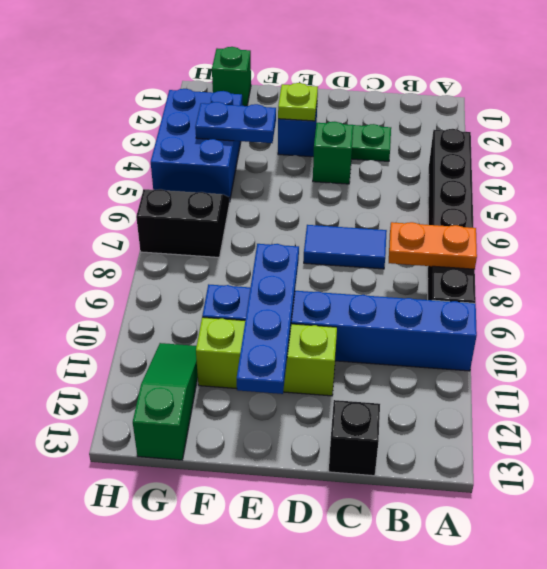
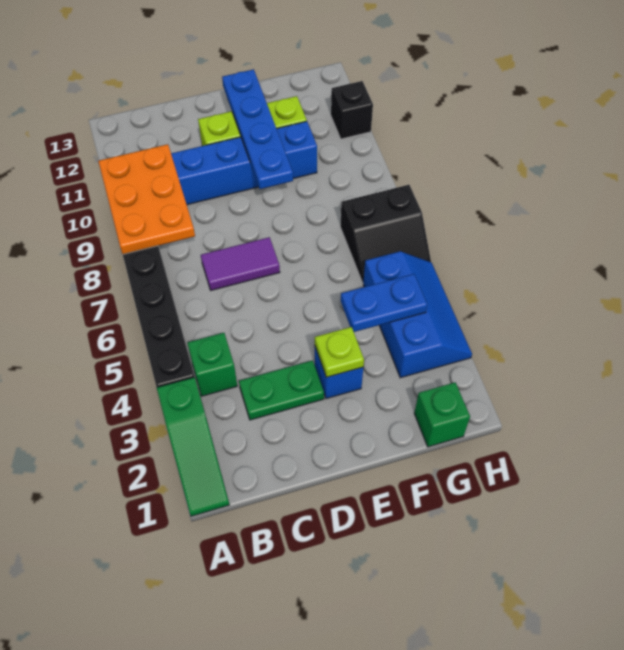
orange plate A8:B8 level 2 -> orange plate A8:B10 level 2
blue tile C7:D7 level 1 -> purple tile C7:D7 level 1
black brick C13 level 1 -> black brick H11 level 1
green brick D4 level 1 -> green brick B4 level 1
blue brick G3:H5 level 1 -> blue slope G3:H5 level 1 top G
green slope G11:G13 level 1 top 13 -> green slope A1:A3 level 1 top 3

